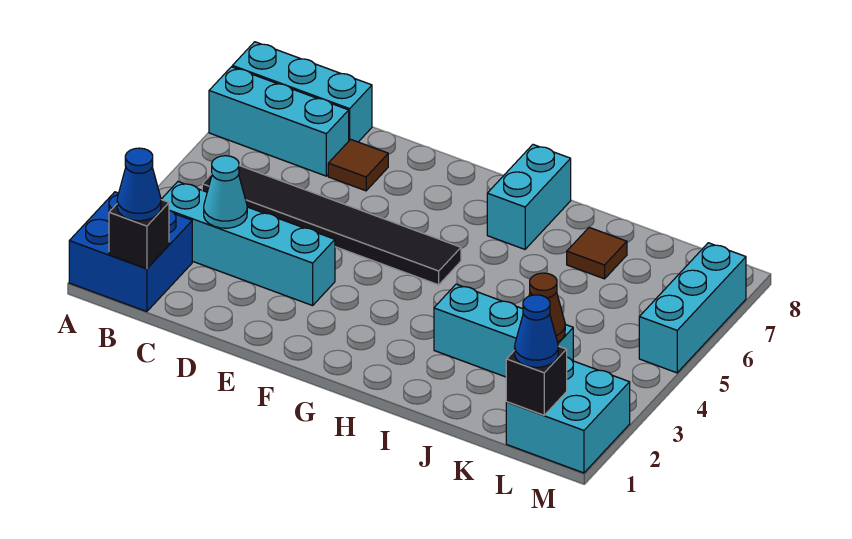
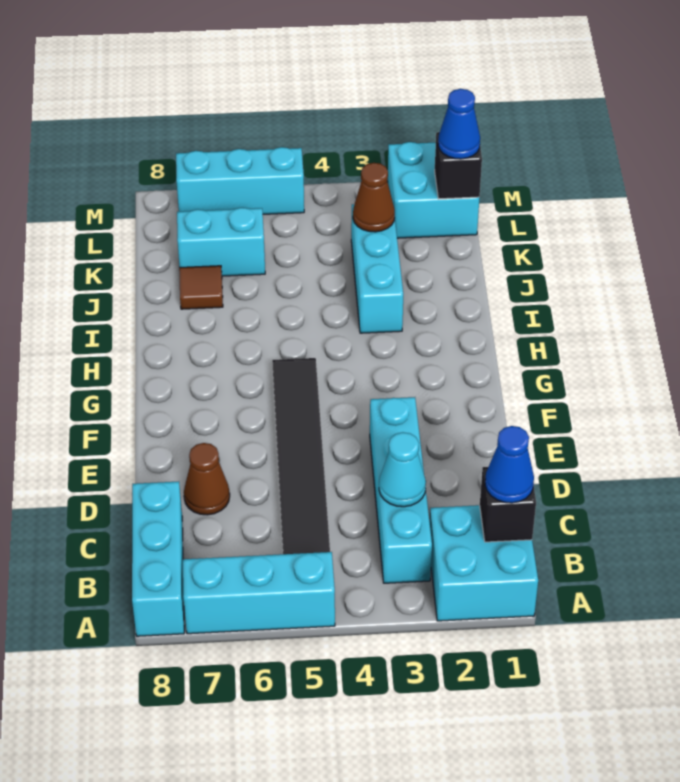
blue brick A1:B2 level 1 -> cyan brick A1:B2 level 1
cyan brick A7:C7 level 1 -> cyan brick A5:A7 level 1
brown tile D7 level 1 -> brown cone D7 level 1
cyan brick H7:H8 level 1 -> cyan brick K6:K7 level 1

